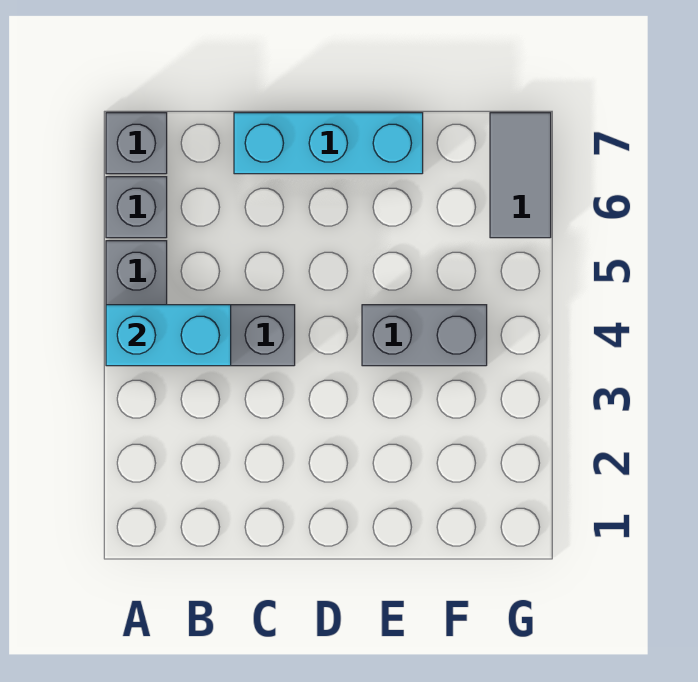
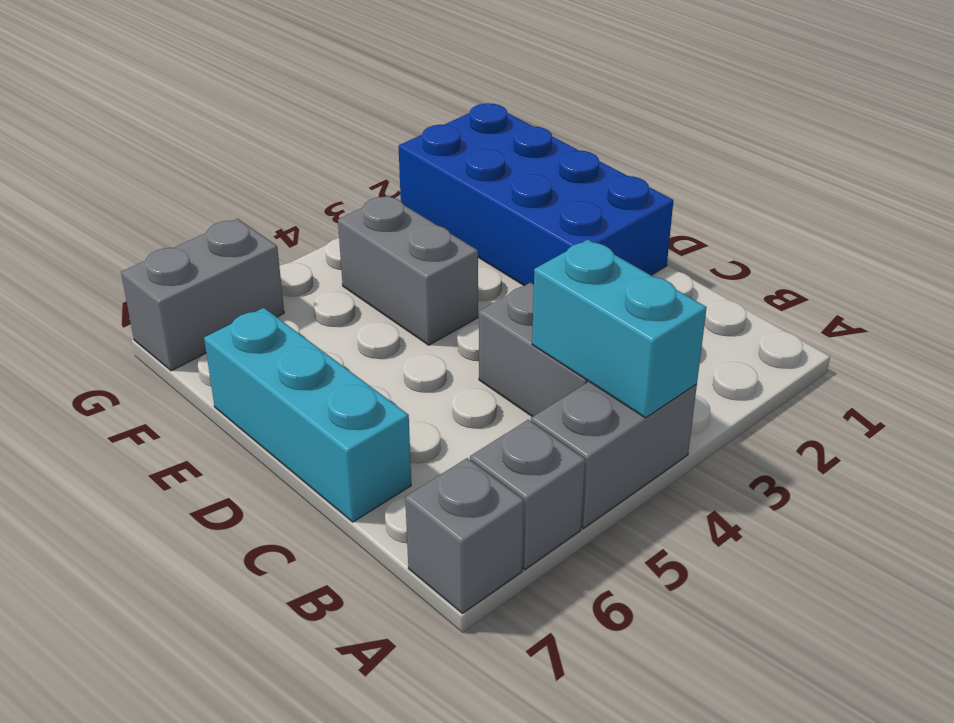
none -> blue brick D1:G2 level 1
grey tile G6:G7 level 1 -> grey brick G6:G7 level 1

